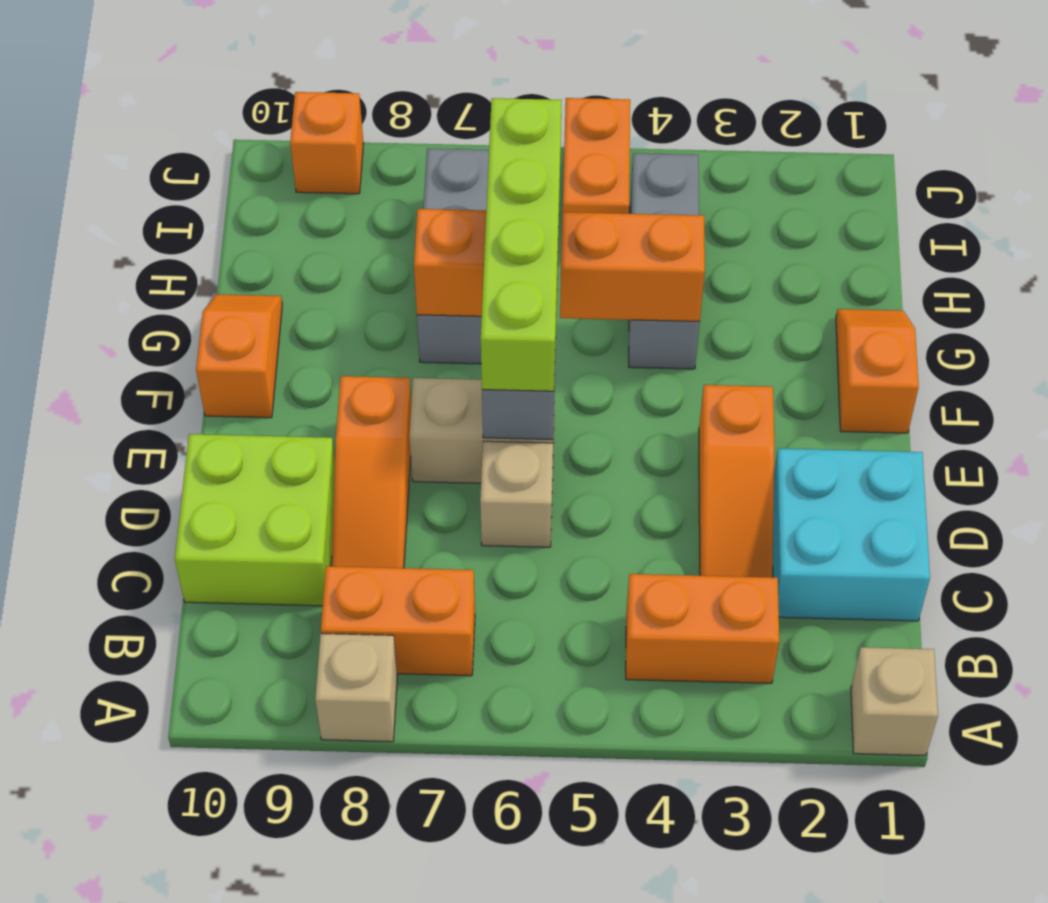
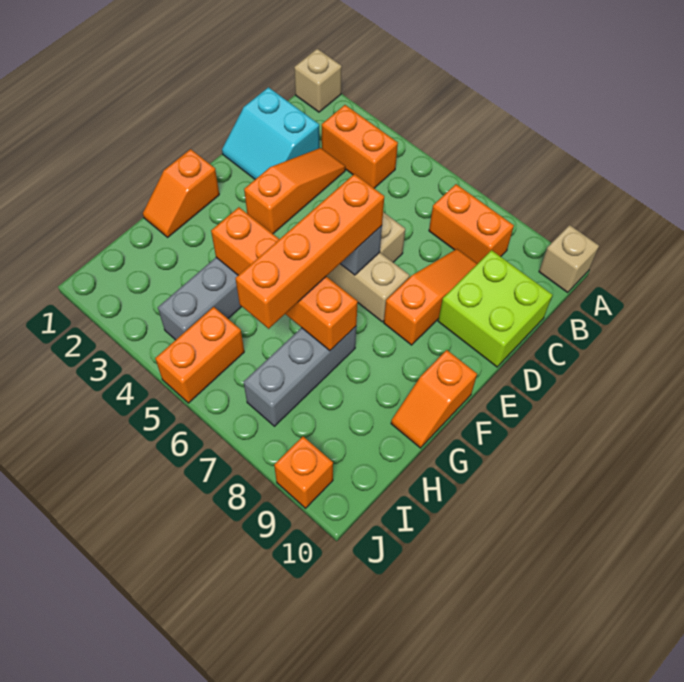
tan brick A8 level 1 -> tan brick A10 level 1
cyan brick C1:D2 level 1 -> cyan slope C1:D2 level 1 top C
lime brick E6:H6 level 3 -> orange brick E6:H6 level 3

